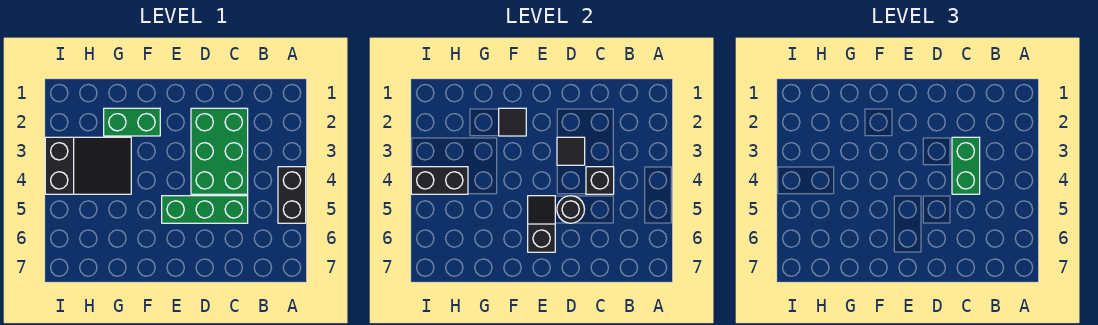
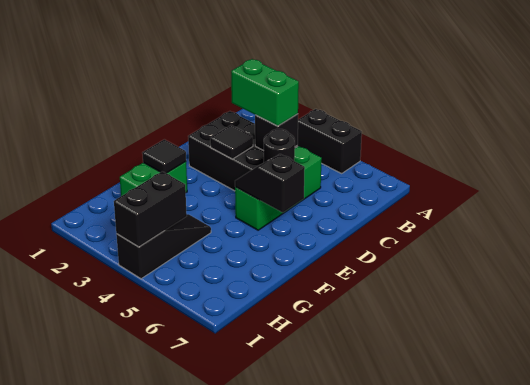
green brick C2:D4 level 1 -> black brick C2:D4 level 1
black slope G3:I4 level 1 top I -> black slope G4:I4 level 1 top I

